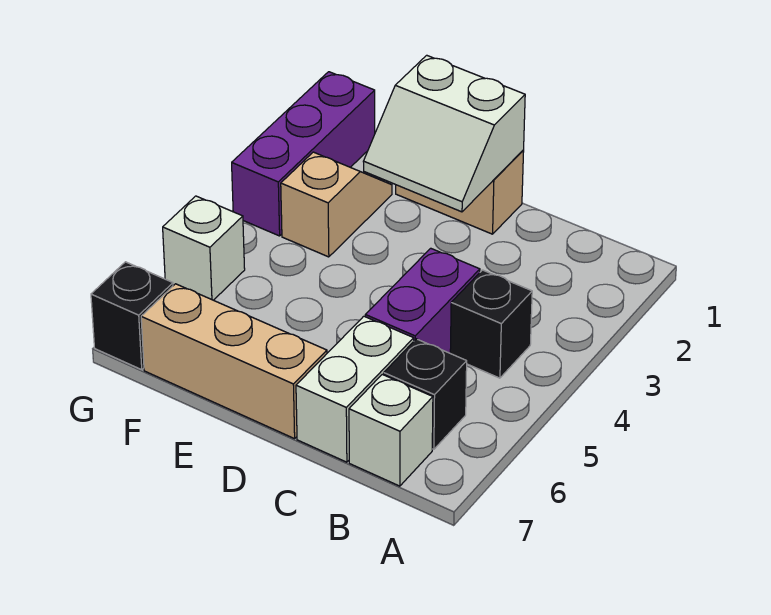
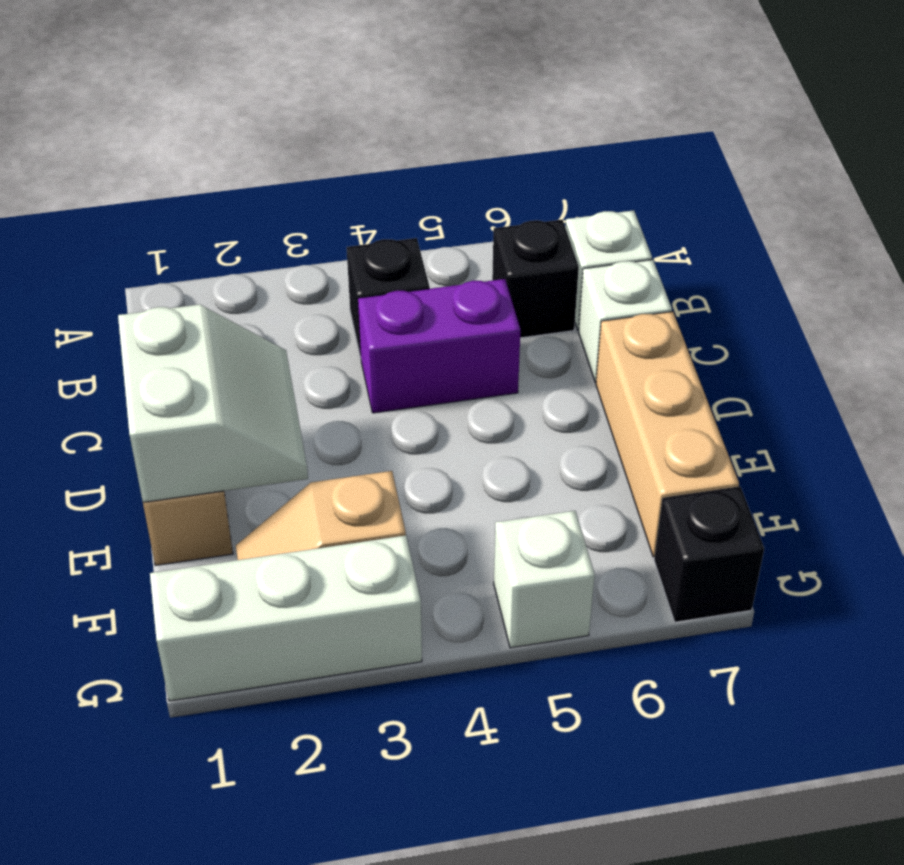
white brick C6:C7 level 1 -> white brick C7 level 1
purple brick G1:G3 level 1 -> white brick G1:G3 level 1

